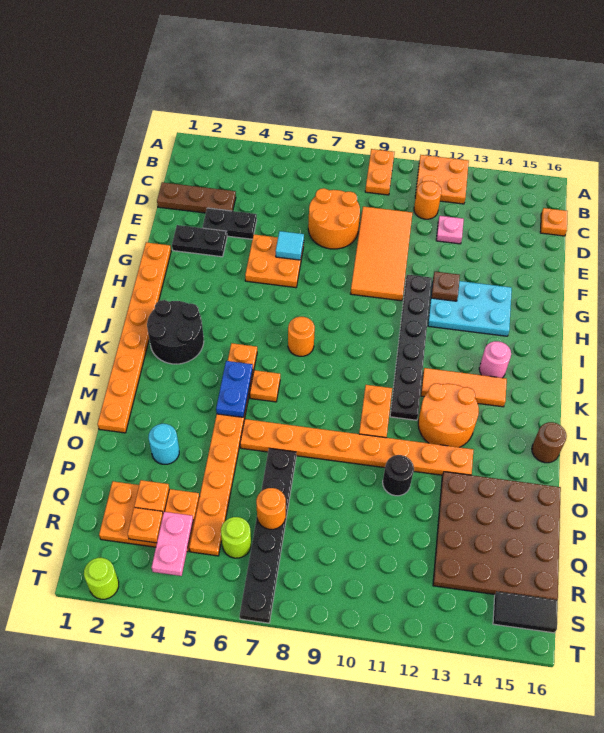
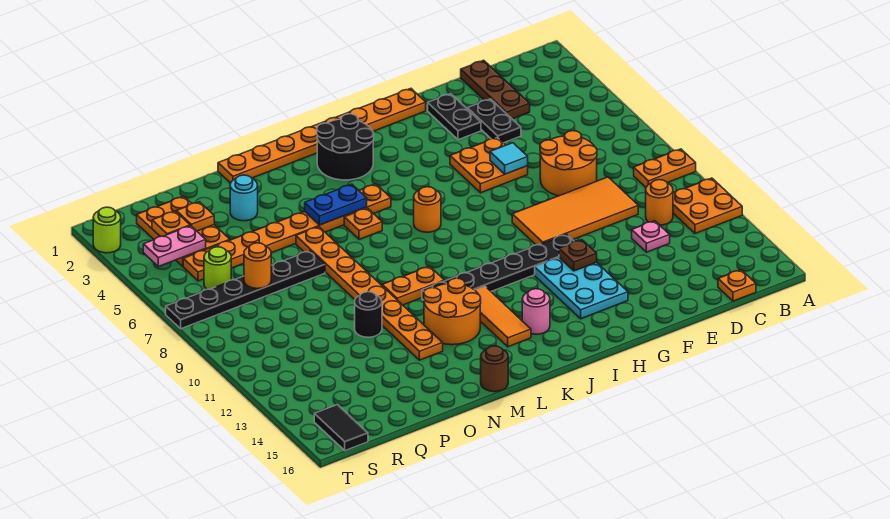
brown plate O13:R16 level 1 -> none

